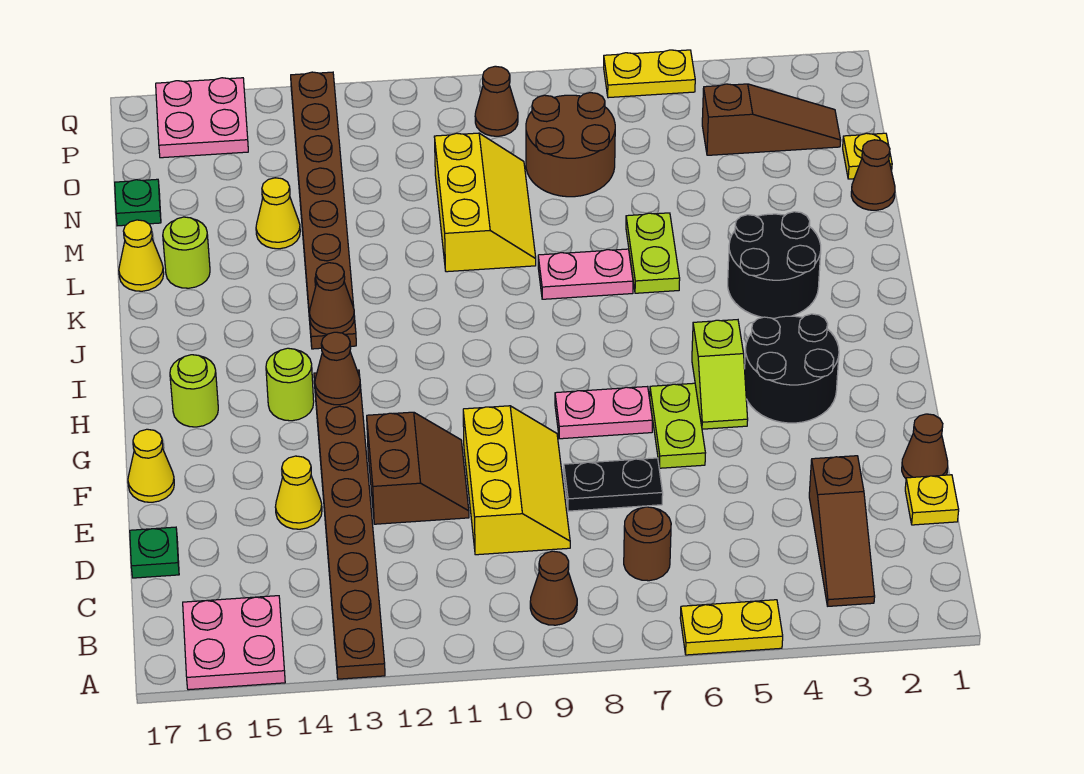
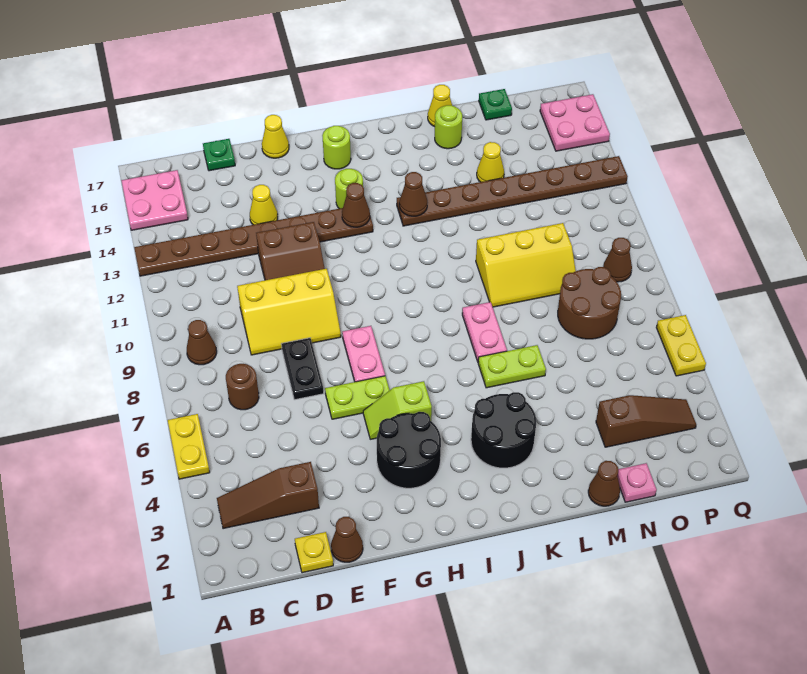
yellow plate N1 level 1 -> pink plate N1 level 1
brown slope O2:O4 level 1 top 4 -> brown slope N3:P3 level 1 top N

